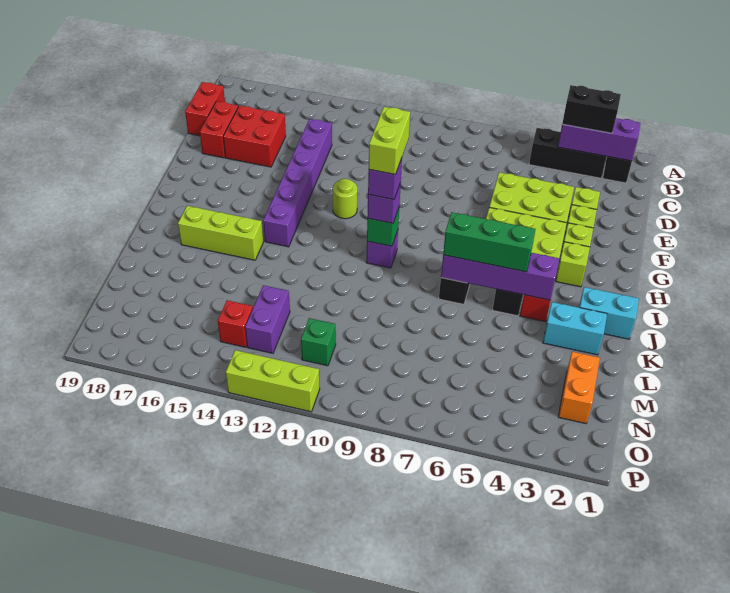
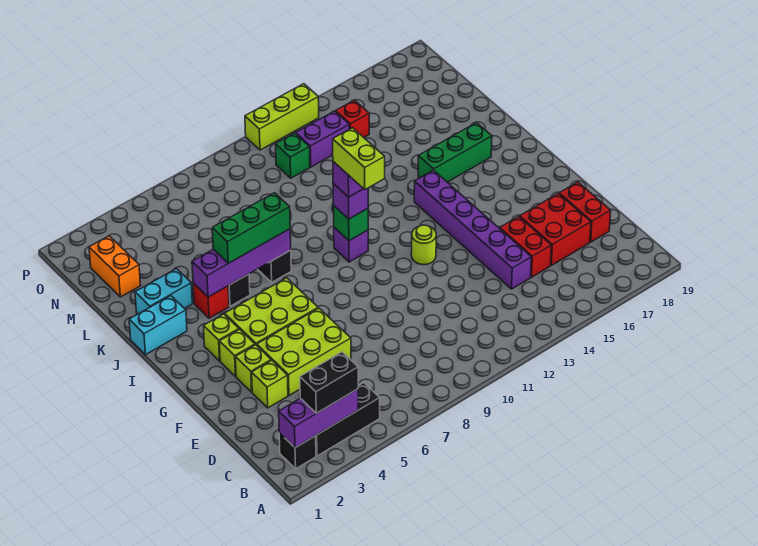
red brick C19:D19 level 1 -> red brick D15:E15 level 1
lime brick J15:J17 level 1 -> green brick J15:J17 level 1
purple brick M13:N13 level 1 -> purple brick N12:N13 level 1

